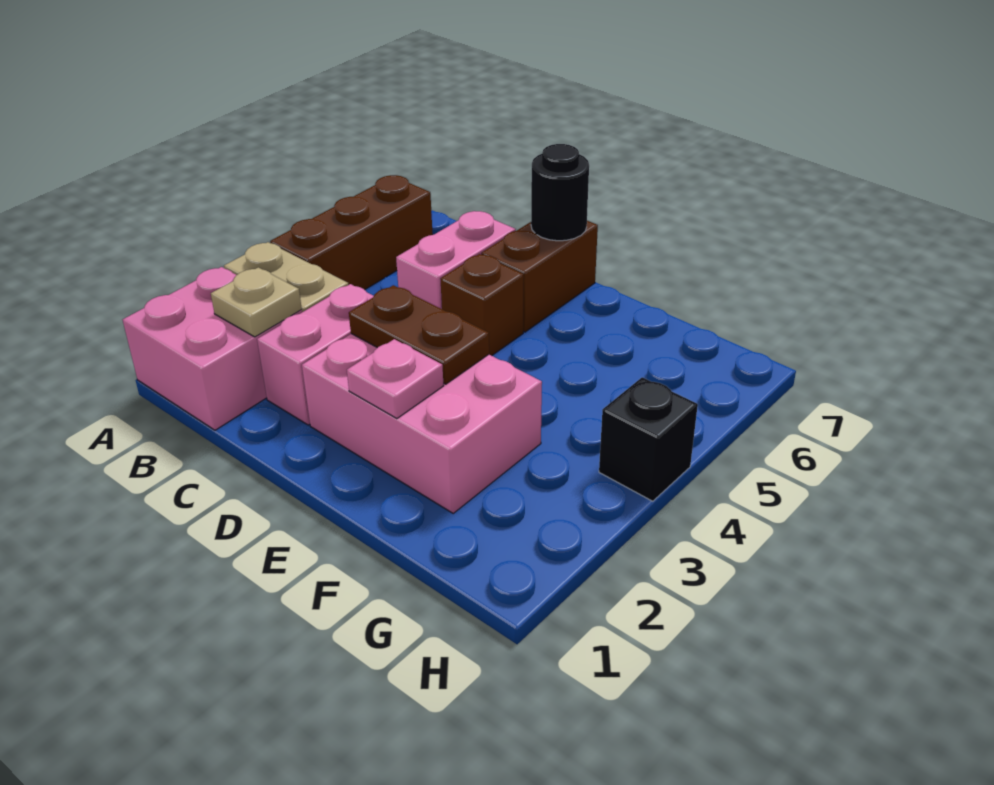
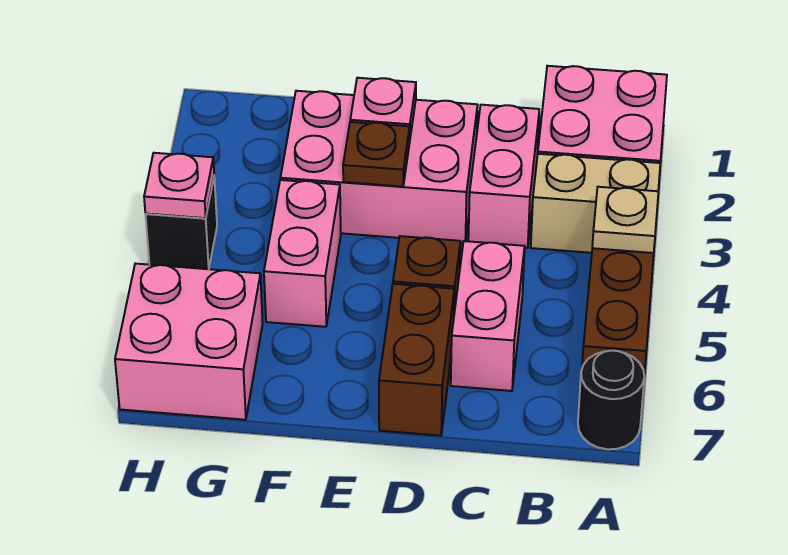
tan plate B2 level 2 -> tan plate A4 level 2
brown plate D3:E3 level 2 -> brown plate E3 level 2
black round brick D7 level 2 -> black round brick A7 level 1
none -> pink brick F4:F5 level 1
none -> pink brick G6:H7 level 1
none -> pink plate H4 level 2

